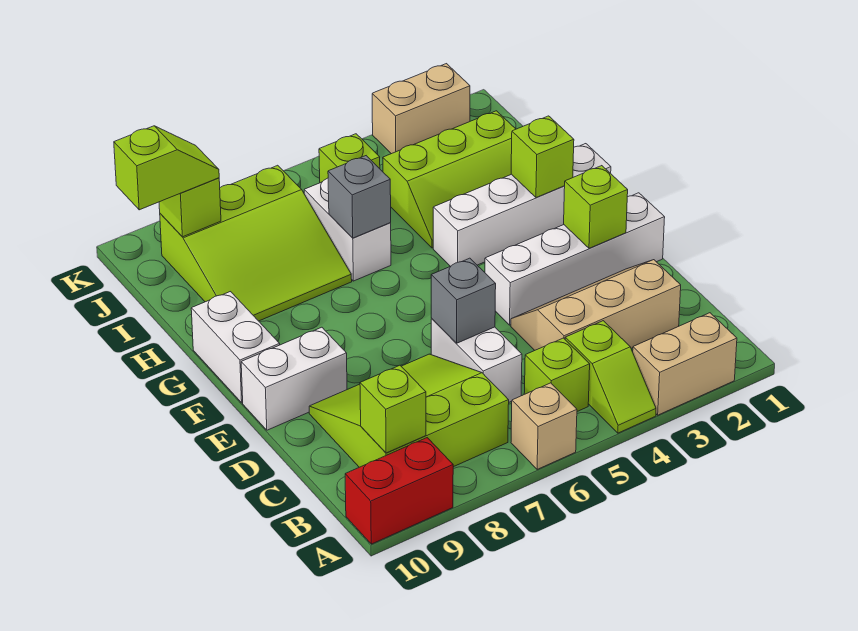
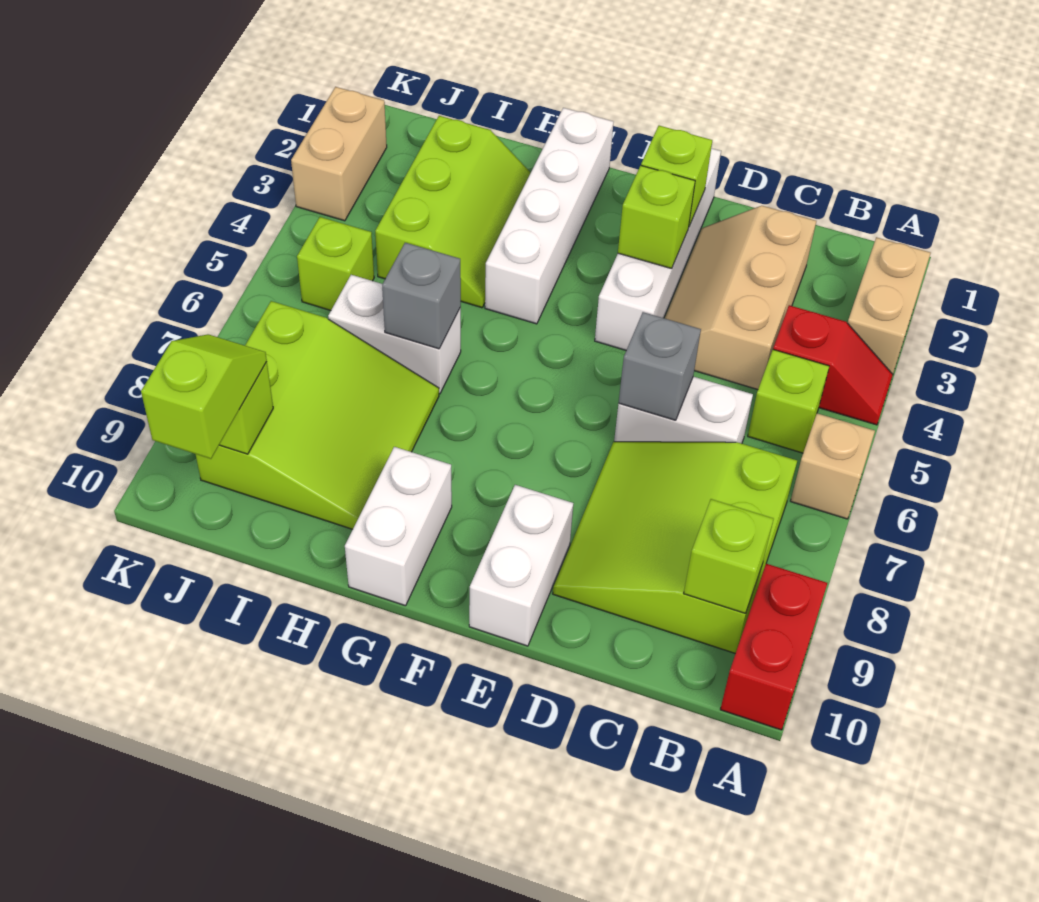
lime slope A4:B4 level 1 top B -> red slope A4:B4 level 1 top B
white brick F10:G10 level 1 -> white brick G9:G10 level 1
lime brick G2 level 2 -> lime brick E3 level 2

